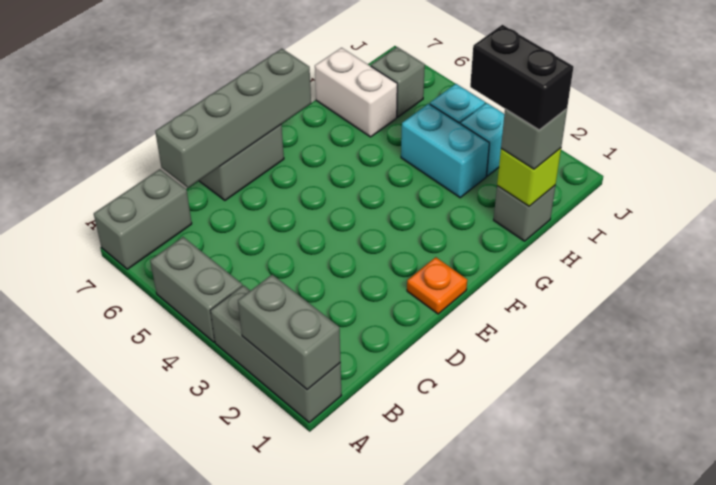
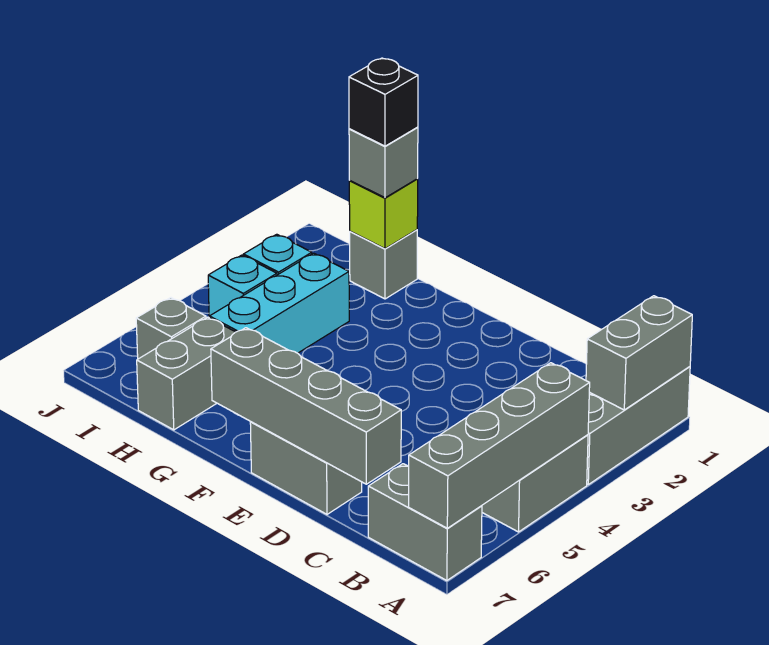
none -> grey brick A4:A7 level 2
orange plate E1 level 1 -> none
black brick H1:H2 level 4 -> black brick H1 level 4
cyan brick H3:H4 level 1 -> cyan brick H3:H5 level 1
white brick H6:H7 level 1 -> grey brick H6:H7 level 1

